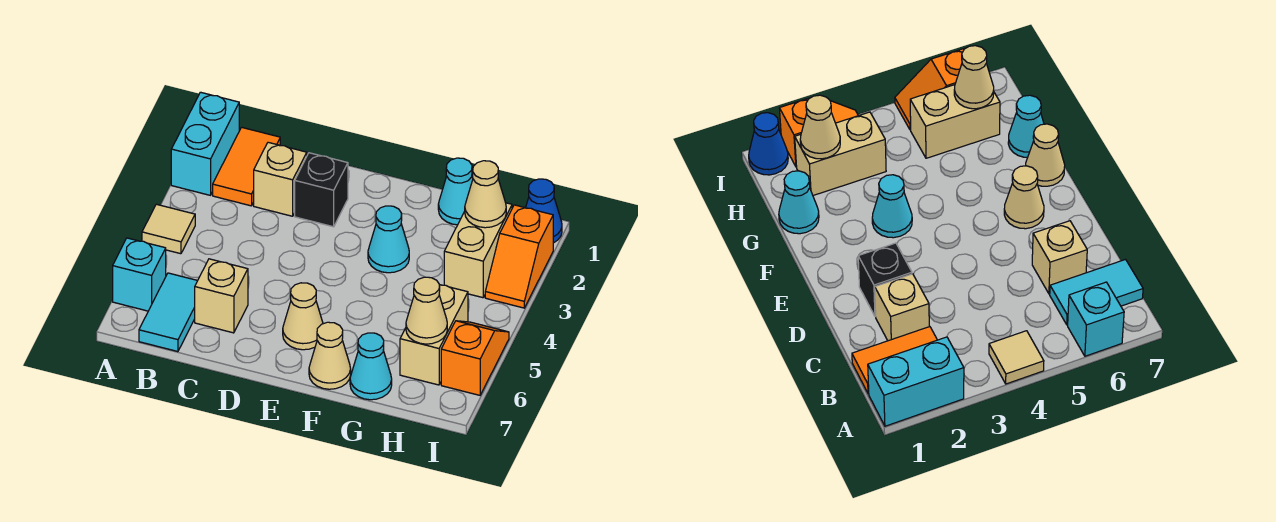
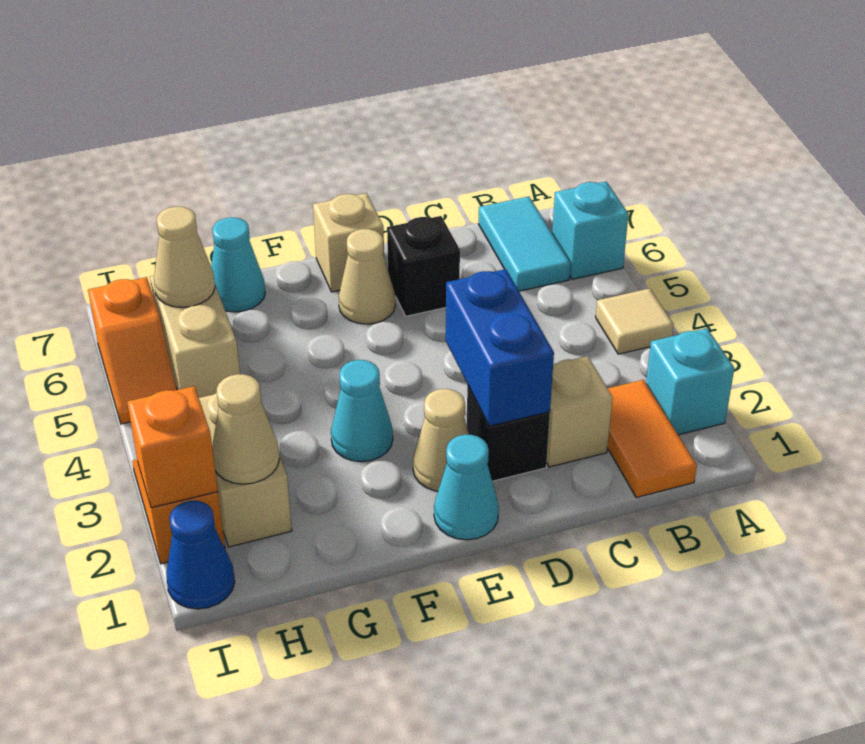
cyan brick A1:A2 level 1 -> cyan brick A2 level 1
tan brick C6 level 1 -> tan brick E7 level 1
none -> blue brick D2:D3 level 2
none -> black brick D6 level 1
tan cone F7 level 1 -> tan cone E2 level 1
cyan cone G1 level 1 -> cyan cone E1 level 1
none -> orange brick I2 level 2

